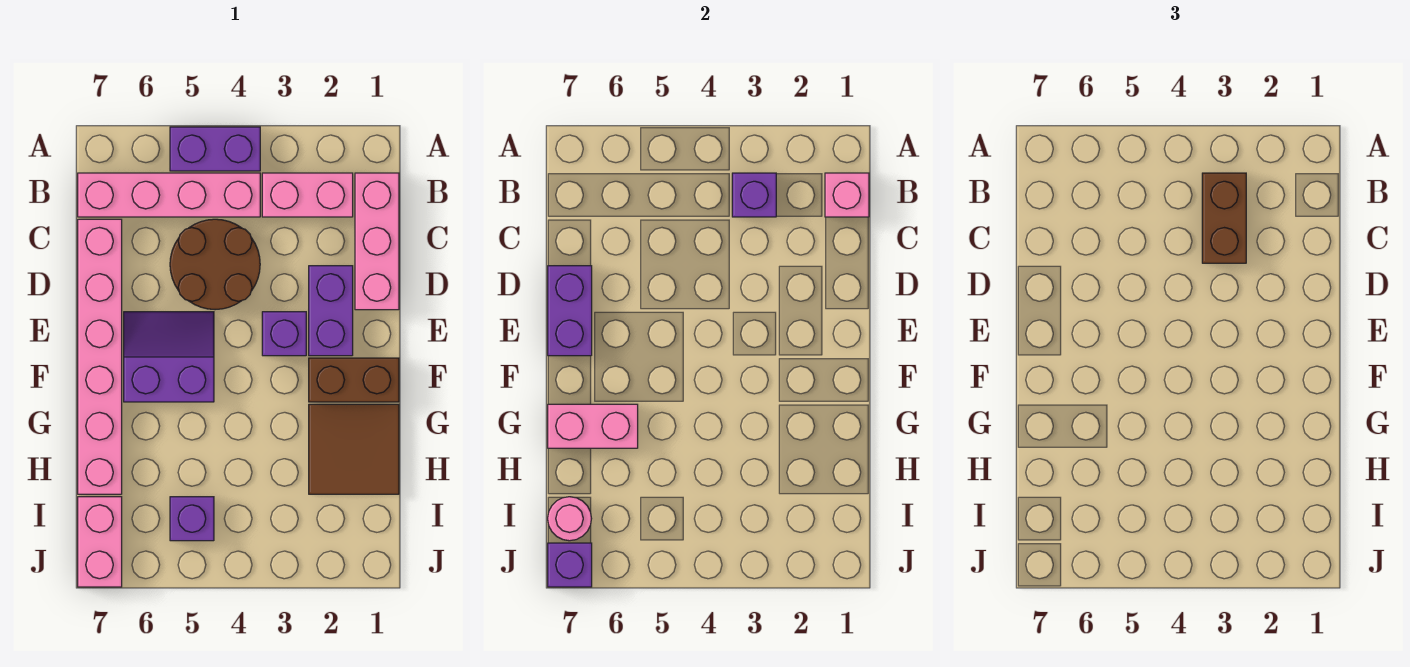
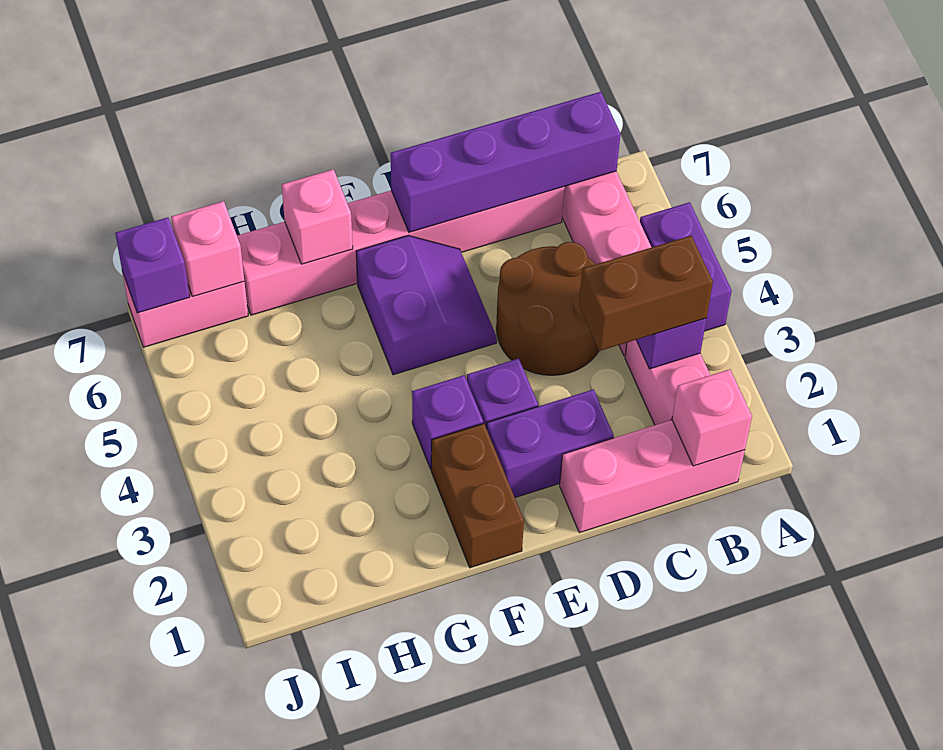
purple brick D7:E7 level 2 -> purple brick B7:E7 level 2
brown tile G1:H2 level 1 -> none
pink brick G6:G7 level 2 -> pink brick G7 level 2
purple brick I5 level 1 -> purple brick F3 level 1
pink round brick I7 level 2 -> pink brick I7 level 2

